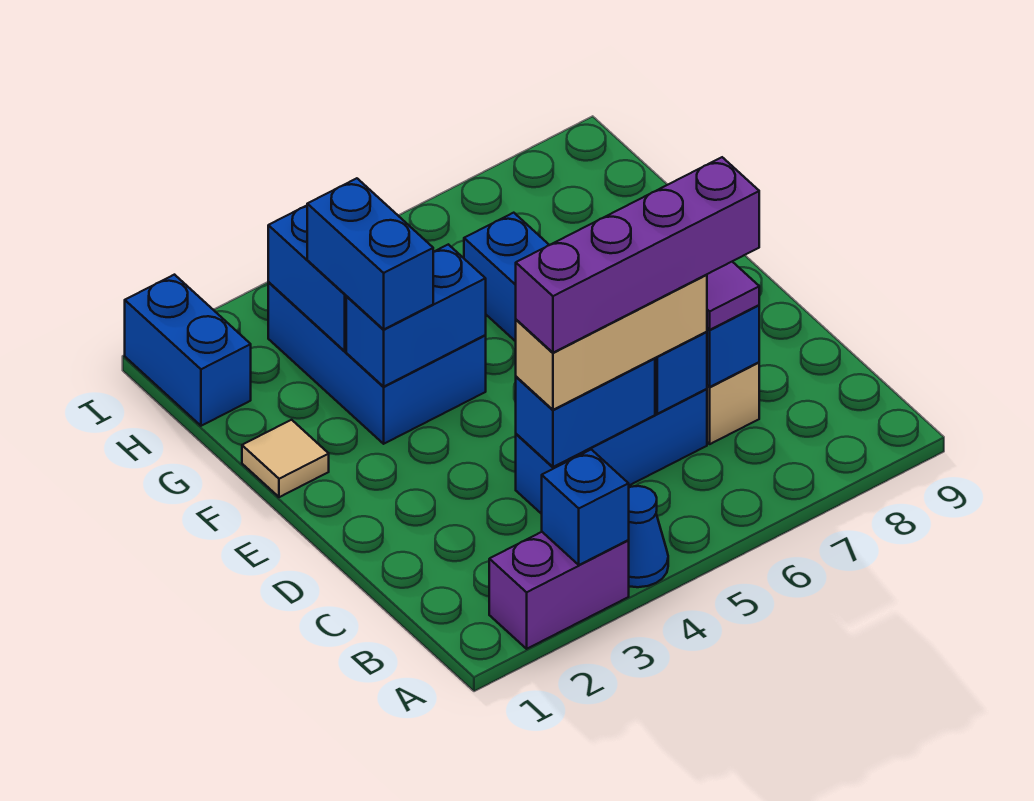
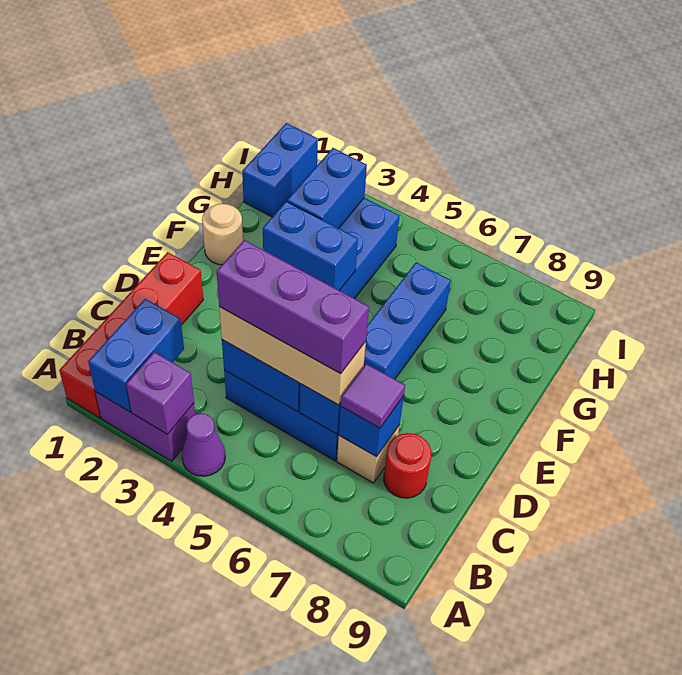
none -> red brick A1:D1 level 1
blue brick A3 level 2 -> purple brick A3 level 2
blue cone A4 level 1 -> purple cone A4 level 1
purple brick C4:C7 level 4 -> purple brick C4:C6 level 4
none -> red round brick C8 level 1
tan tile F1 level 1 -> tan round brick F1 level 1
blue brick F3:G3 level 3 -> blue brick A2:B2 level 2

